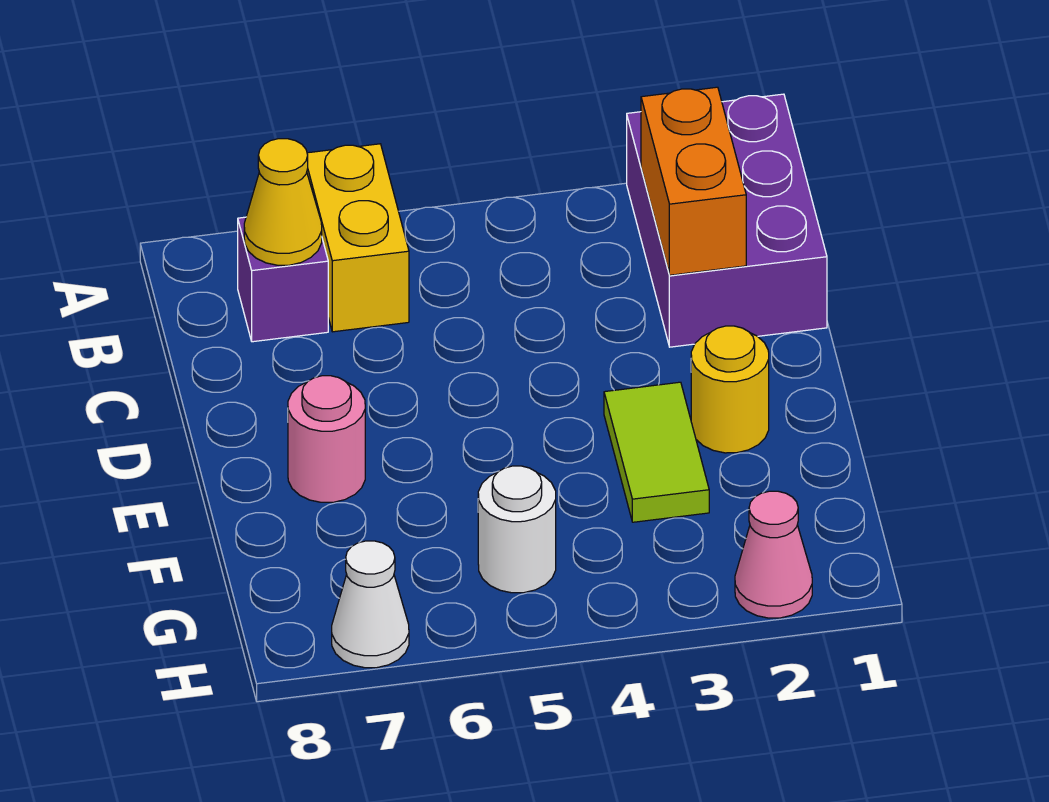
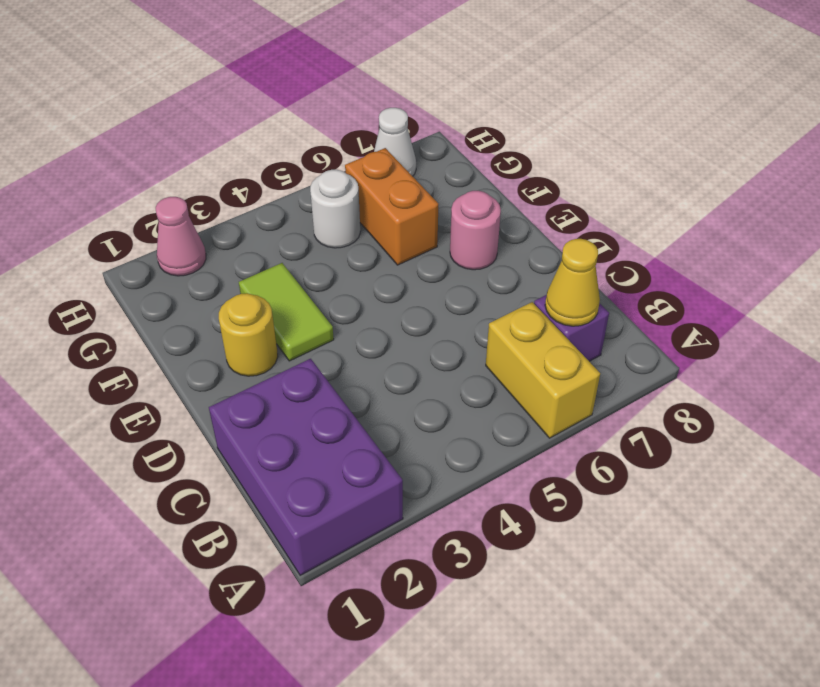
orange brick B2:C2 level 2 -> orange brick F6:G6 level 1

